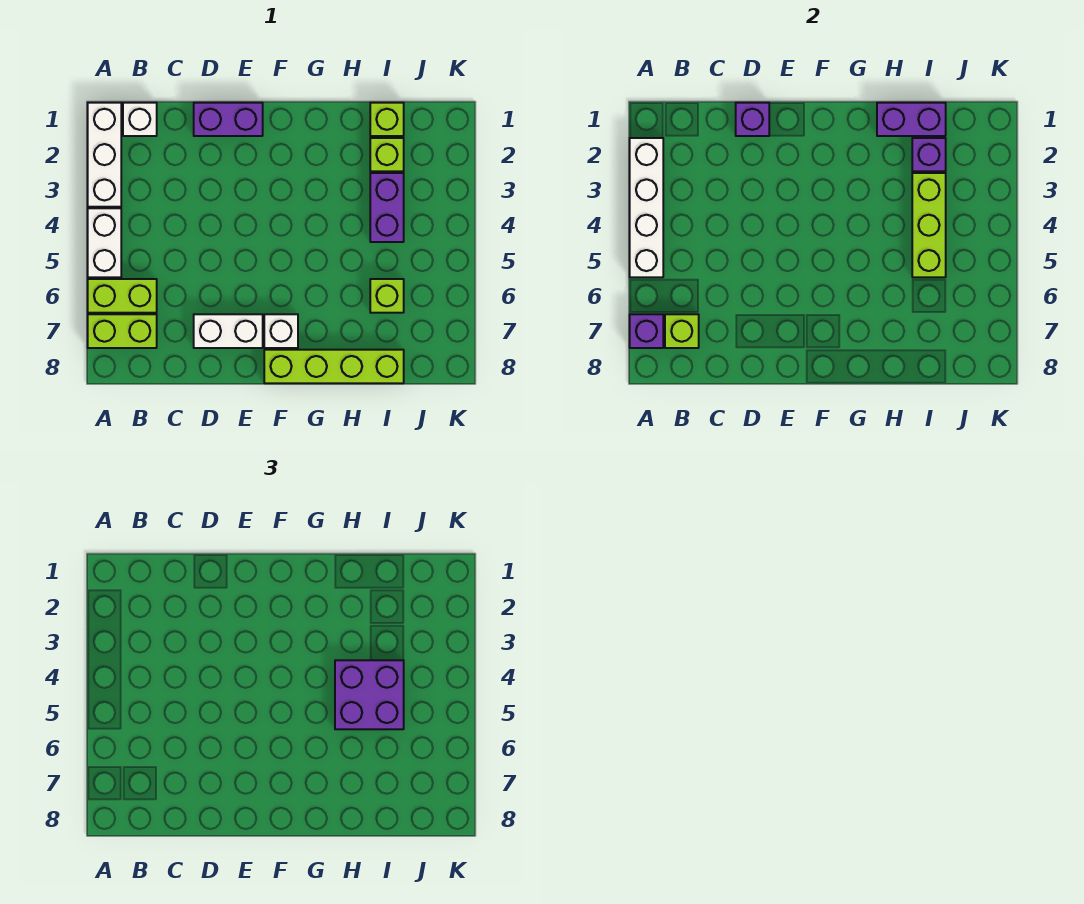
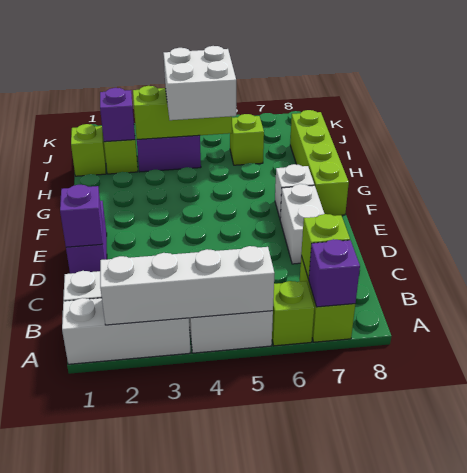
lime brick A6:B6 level 1 -> lime brick A6 level 1
purple brick H1:I1 level 2 -> none
purple brick H4:I5 level 3 -> white brick H4:I5 level 3

